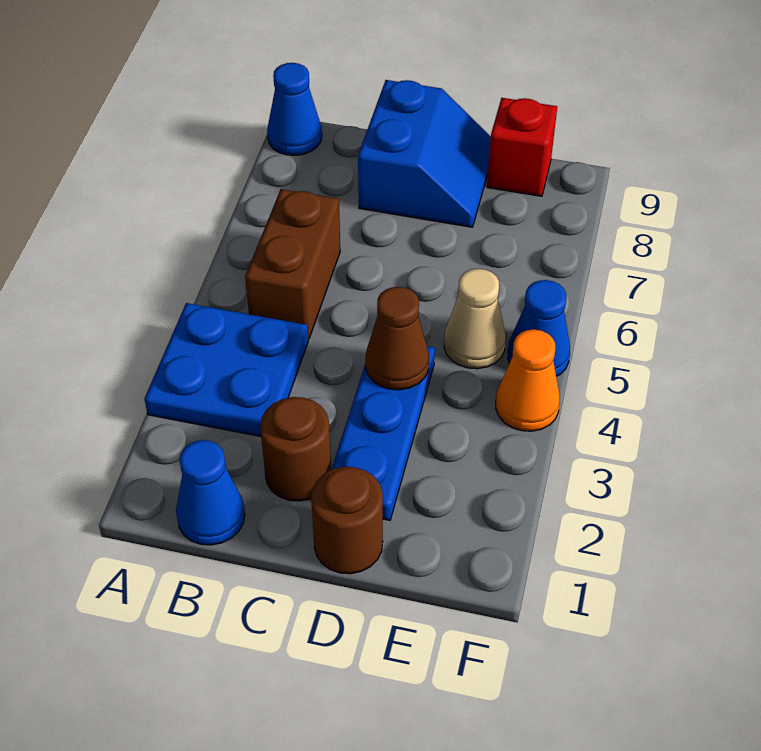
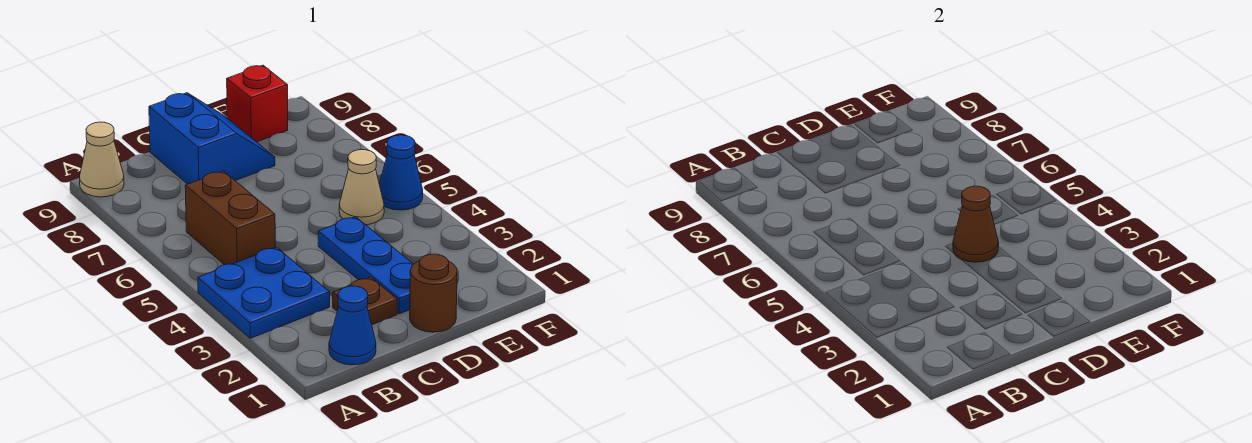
blue cone A9 level 1 -> tan cone A9 level 1
brown round brick C2 level 1 -> brown plate C2 level 1
orange cone F4 level 1 -> none

